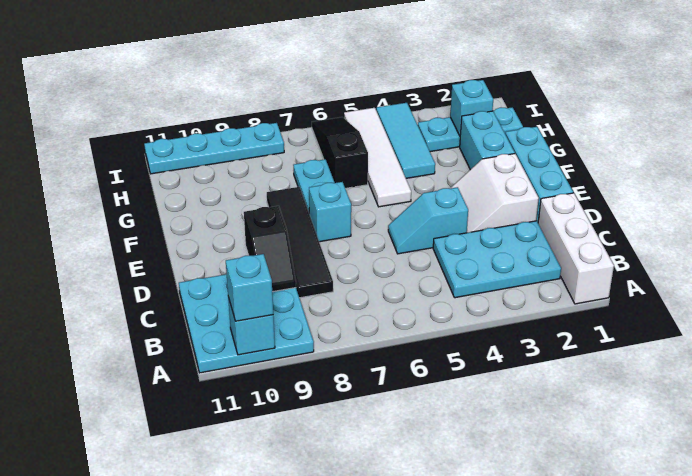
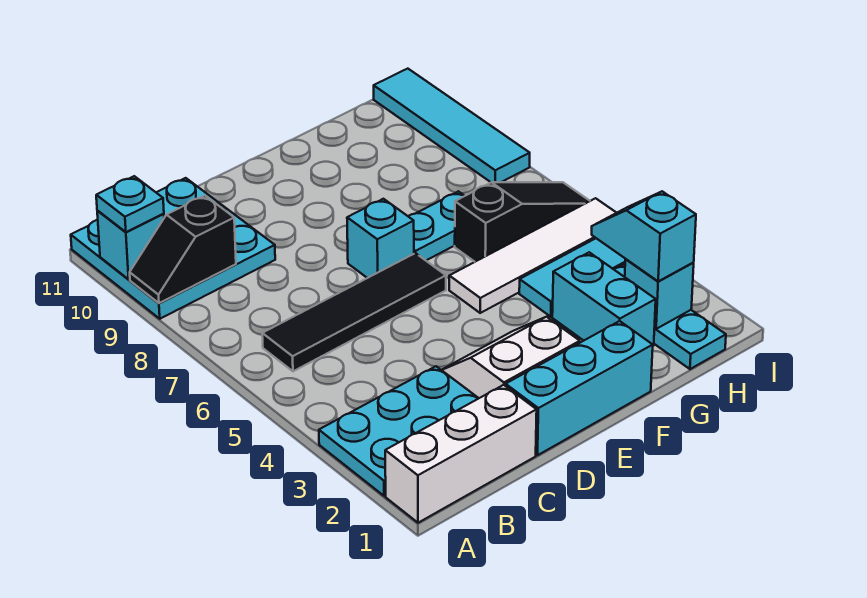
cyan brick A10 level 3 -> cyan plate A10 level 3
cyan plate B2:C4 level 1 -> cyan plate A2:C3 level 1
black tile C8:F8 level 1 -> black tile B6:E6 level 1
black slope C9:D9 level 2 top D -> black slope A9:B9 level 2 top B
cyan slope D4:D5 level 1 top 4 -> cyan slope H2:H3 level 3 top 2
cyan brick F2:G2 level 1 -> cyan brick G2:G3 level 1
cyan plate I8:I11 level 1 -> cyan tile I8:I11 level 1

